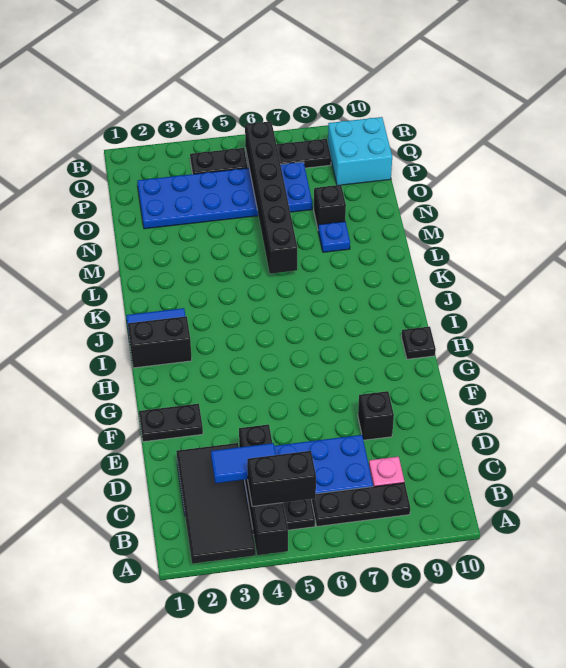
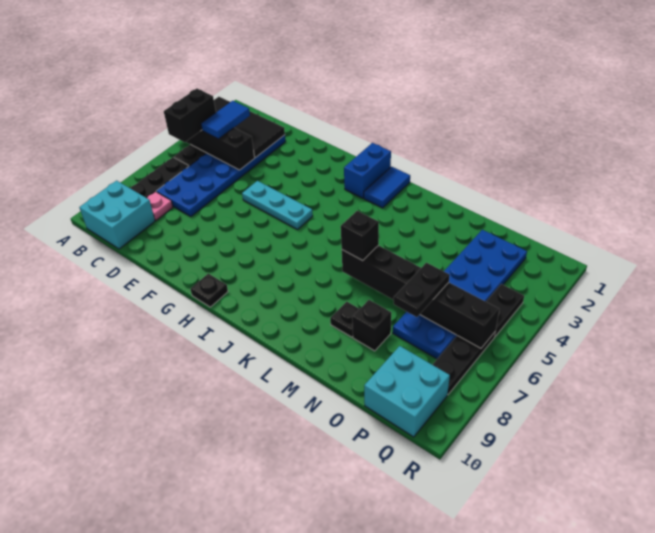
none -> cyan brick B9:C10 level 1
black brick E8 level 1 -> black brick L6 level 3
black plate F1:F2 level 1 -> black plate O6:O7 level 3
none -> cyan plate F5:H5 level 1
black brick I1:I2 level 1 -> blue brick I1:I2 level 1
blue plate M8 level 1 -> black plate M8 level 1

